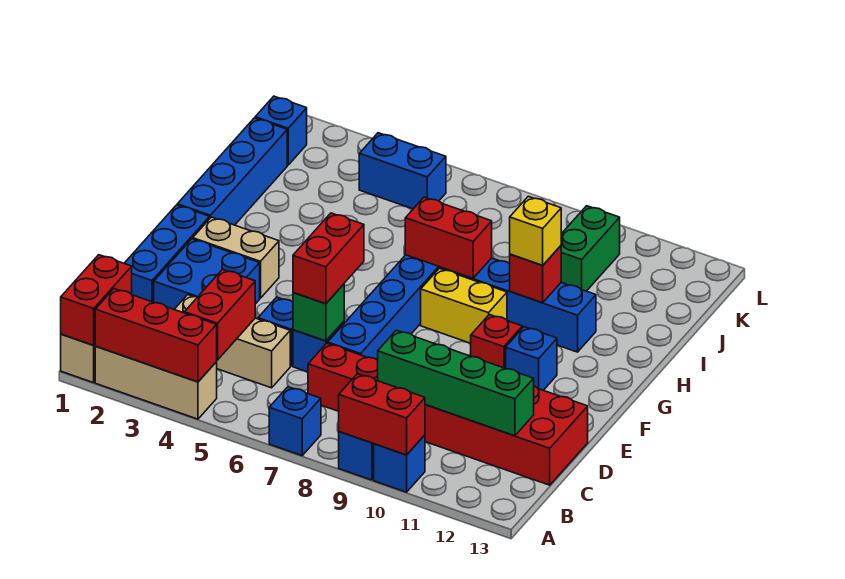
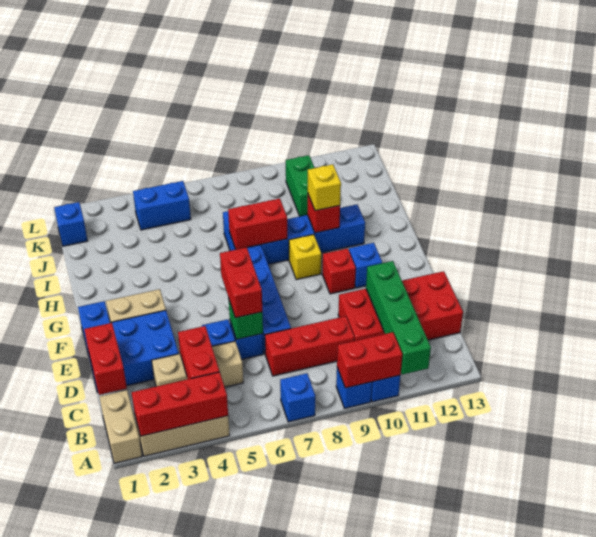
red brick A1:B1 level 2 -> red brick C1:D1 level 2
green brick C9:C12 level 2 -> green brick A11:D11 level 2
blue brick G1:J1 level 1 -> none
yellow brick G8:G9 level 1 -> yellow brick G9 level 1

